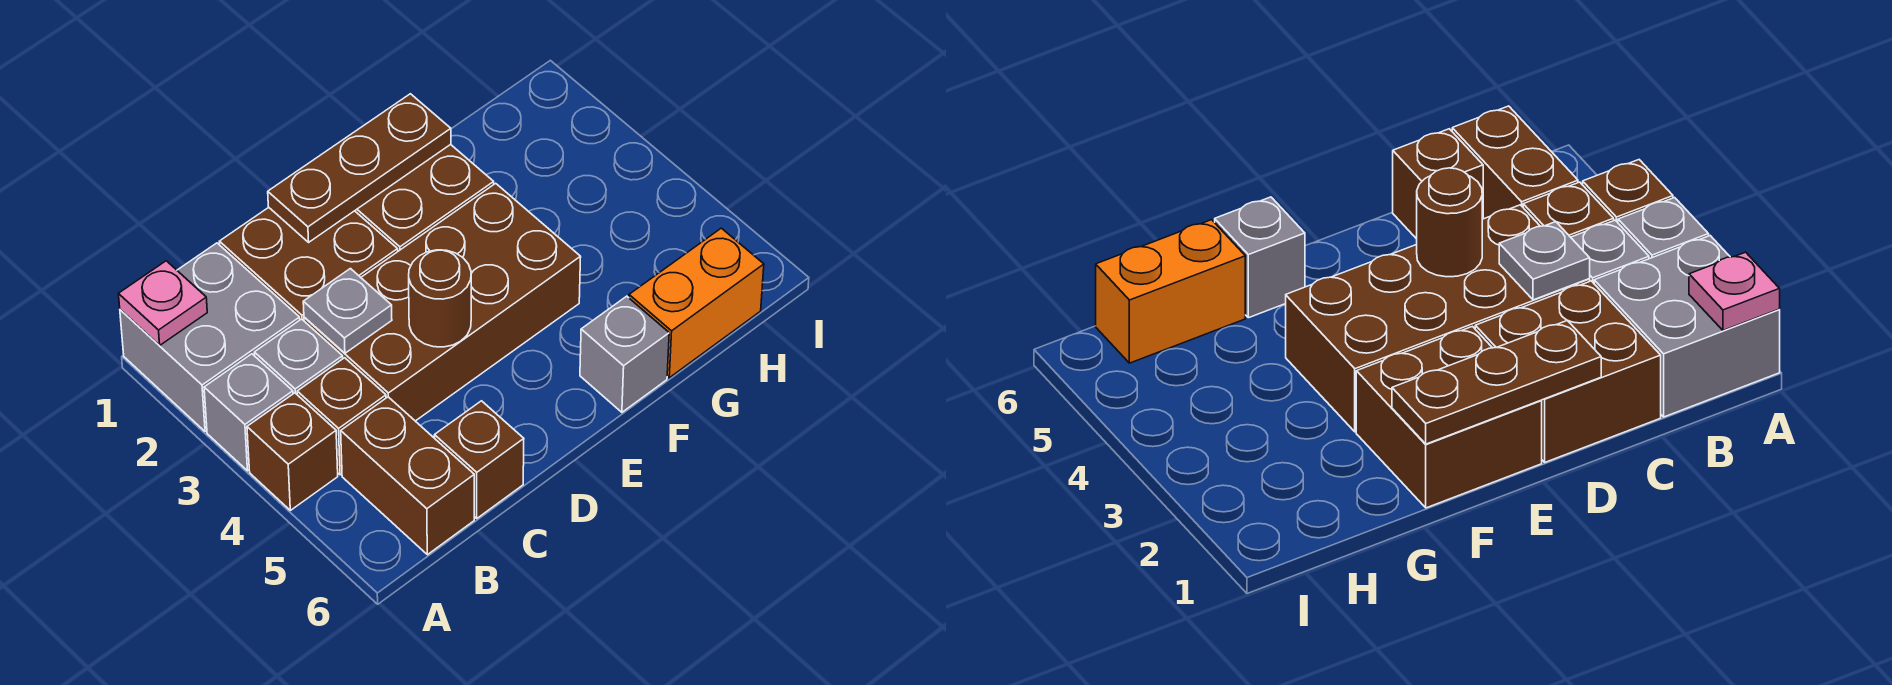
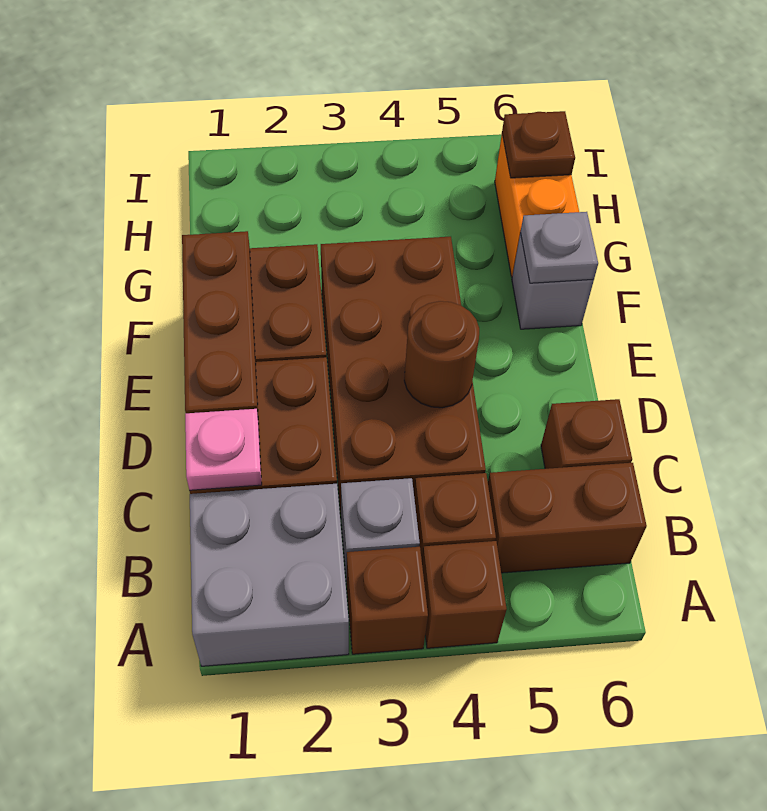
pink plate A1 level 2 -> pink plate C1 level 2
grey brick A3 level 1 -> brown brick A3 level 1
grey plate C3 level 2 -> grey plate F6 level 2
none -> brown plate H6 level 2

